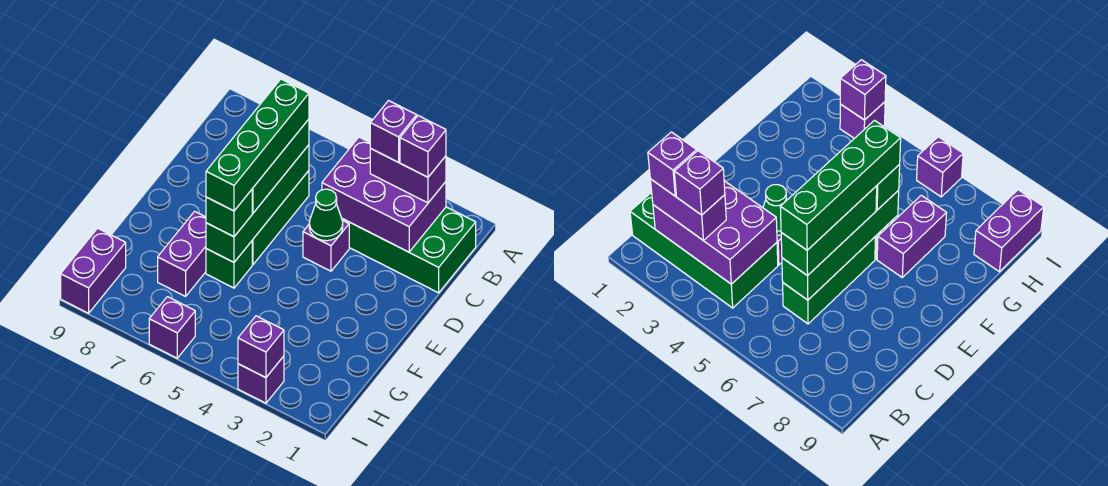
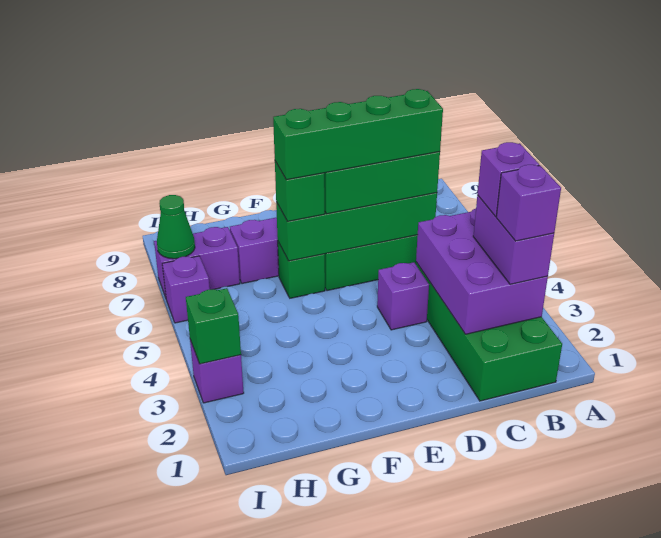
green cone D4 level 2 -> green cone I7 level 2
purple brick H9:I9 level 1 -> purple brick H7:I7 level 1
purple brick I3 level 2 -> green brick I3 level 2

